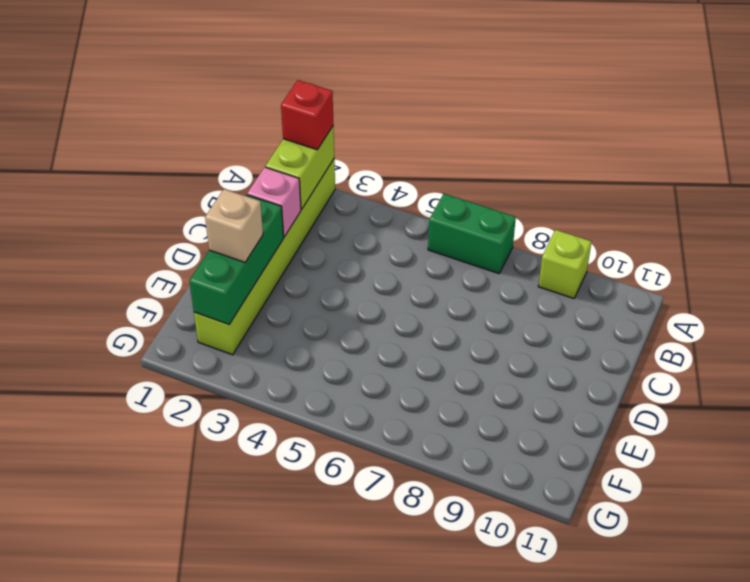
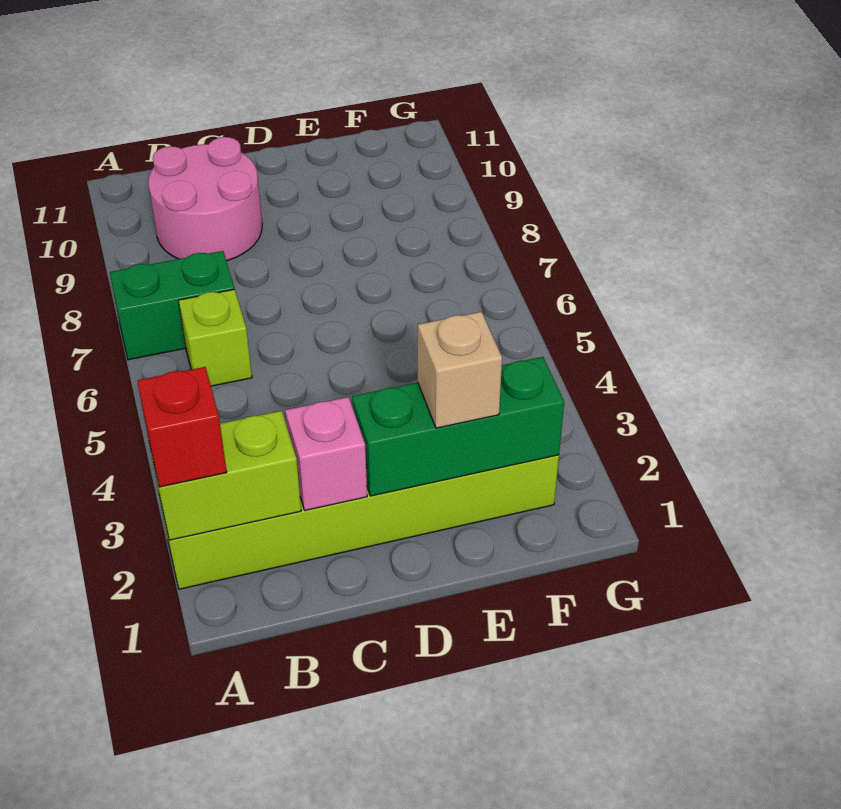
green brick A6:A7 level 1 -> green brick A7:B7 level 1
lime brick A9 level 1 -> lime brick B6 level 1
none -> pink round brick B9:C10 level 1

